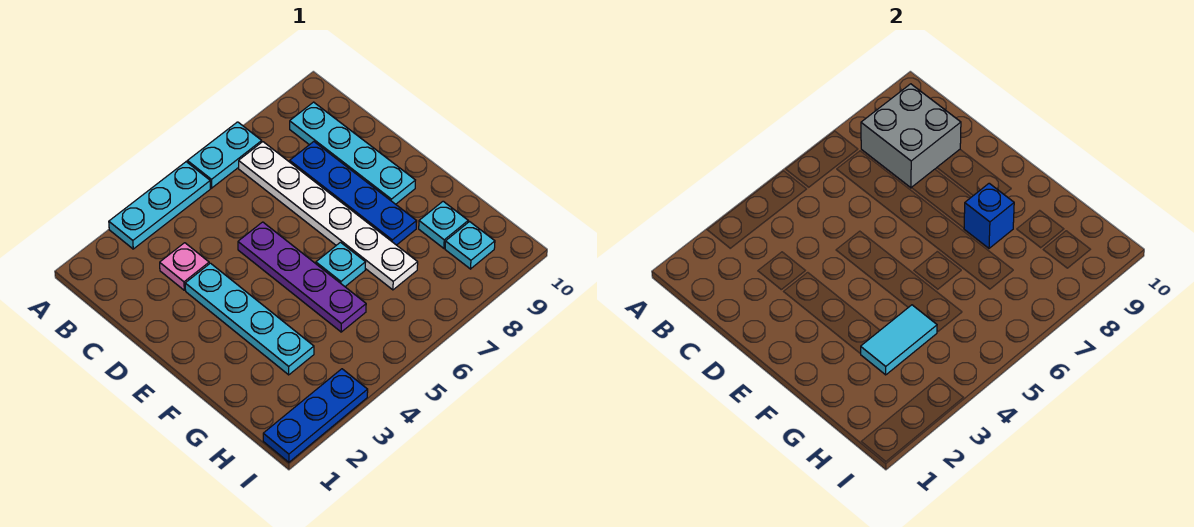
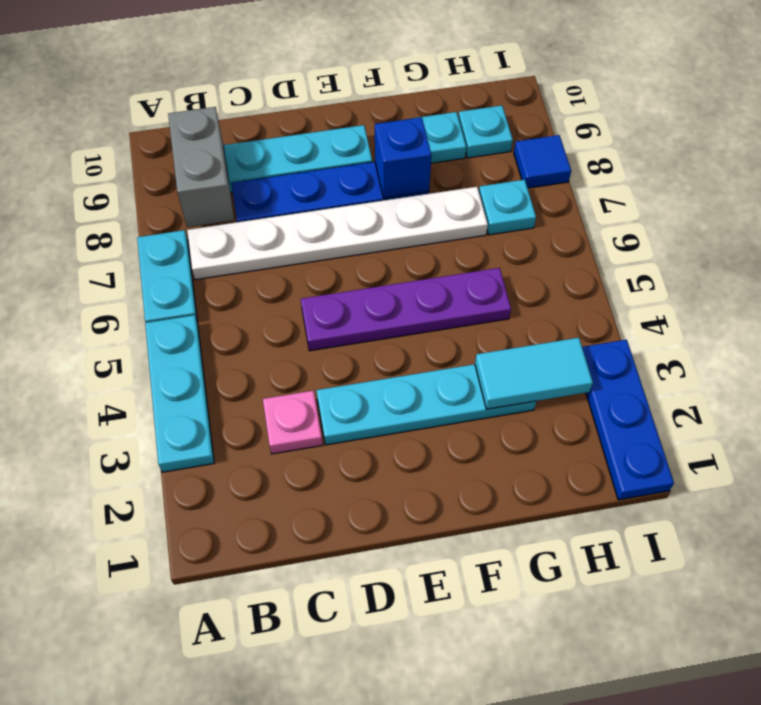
grey brick B8:C9 level 2 -> grey brick B8:B9 level 2
cyan plate F6 level 1 -> cyan plate H7 level 1
cyan tile G3:G4 level 2 -> cyan tile G3:H3 level 2
none -> blue tile I8 level 1

